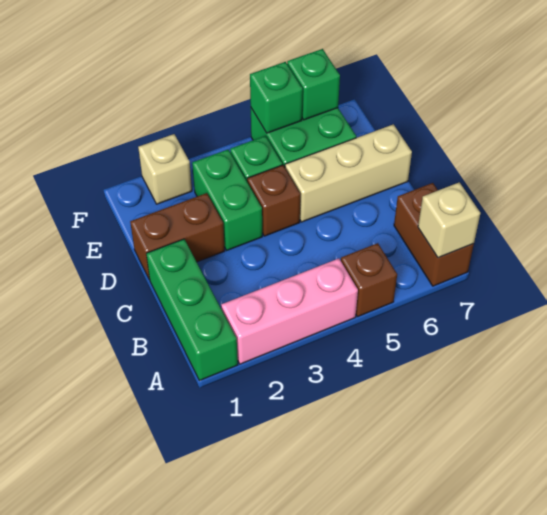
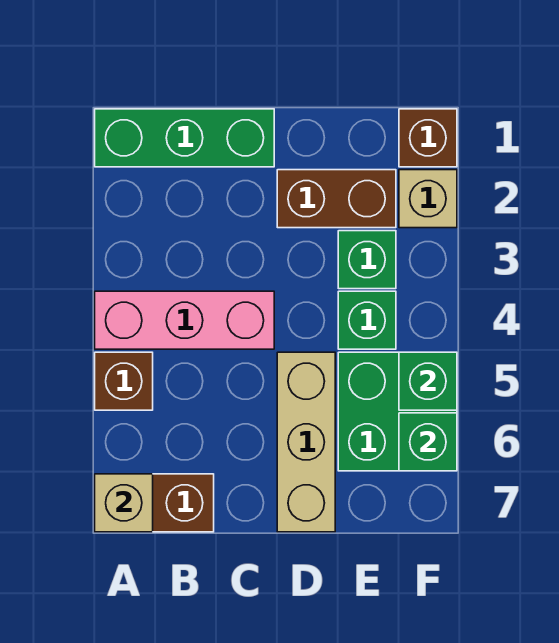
pink brick A2:A4 level 1 -> pink brick A4:C4 level 1
brown brick D1:D2 level 1 -> brown brick D2:E2 level 1
green brick D3:E3 level 1 -> green brick E3 level 1
brown brick D4 level 1 -> brown brick F1 level 1

